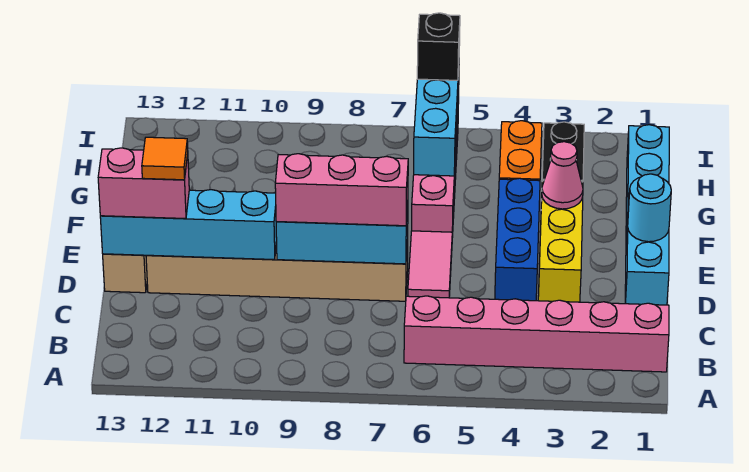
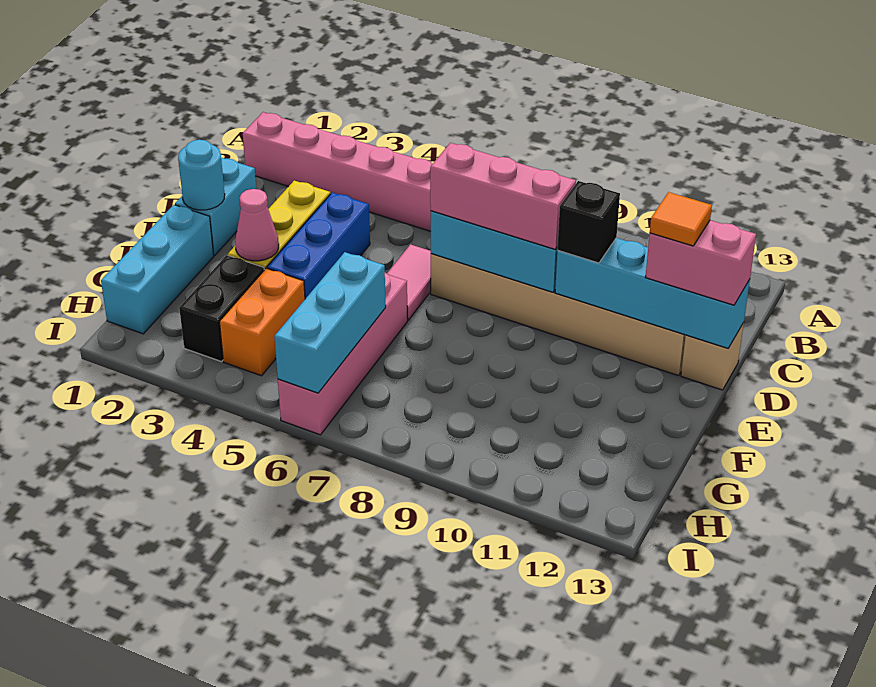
black brick I6 level 3 -> black brick D10 level 3

